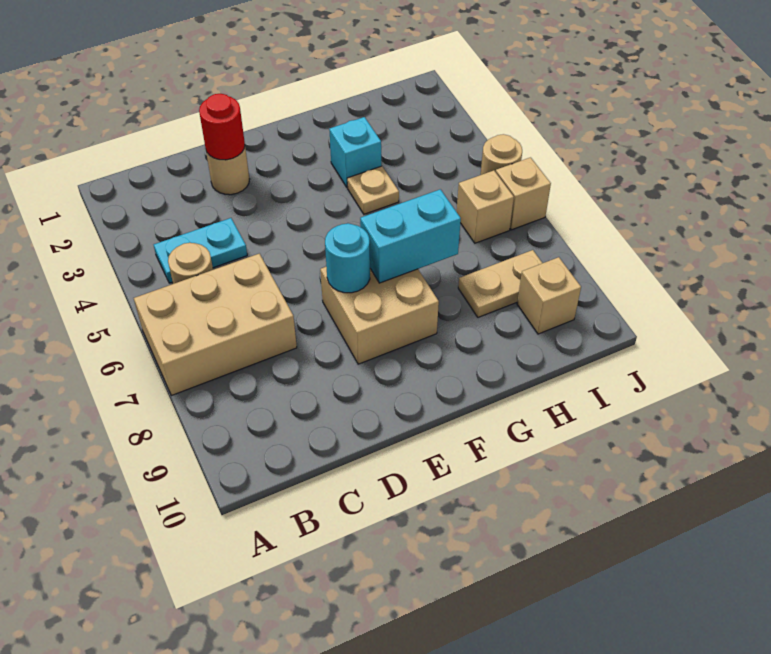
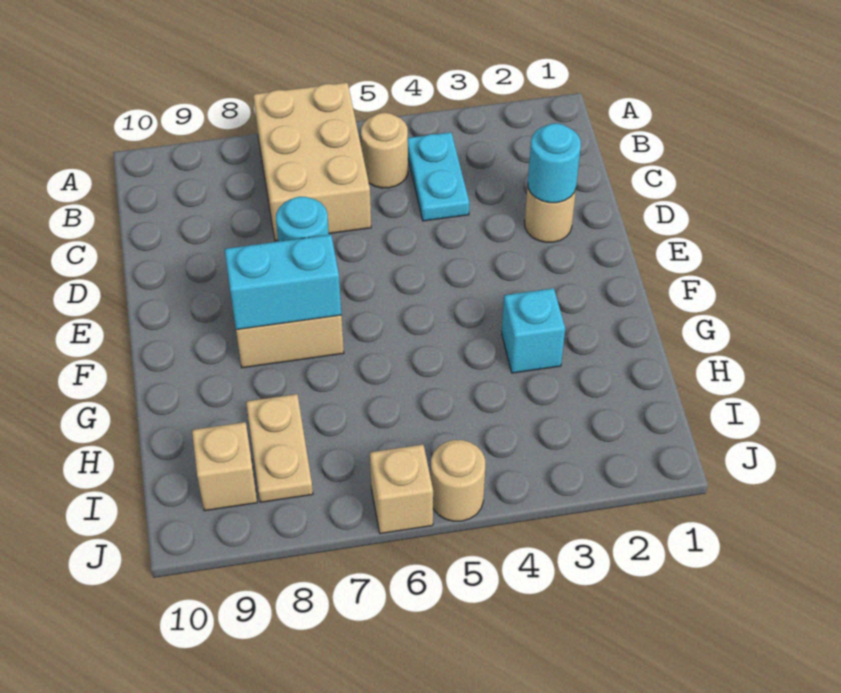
red round brick D2 level 2 -> cyan round brick D2 level 2
cyan brick F7:G7 level 2 -> cyan brick F7:F8 level 2
tan plate G4 level 1 -> none
tan brick I6 level 1 -> none

